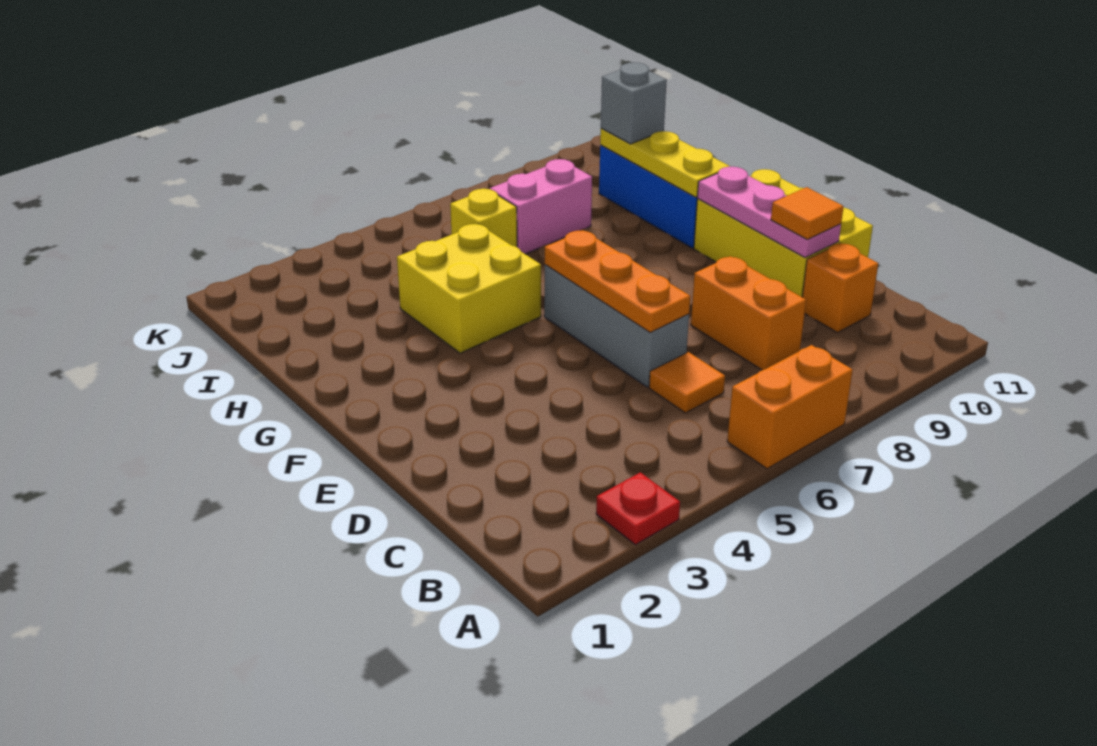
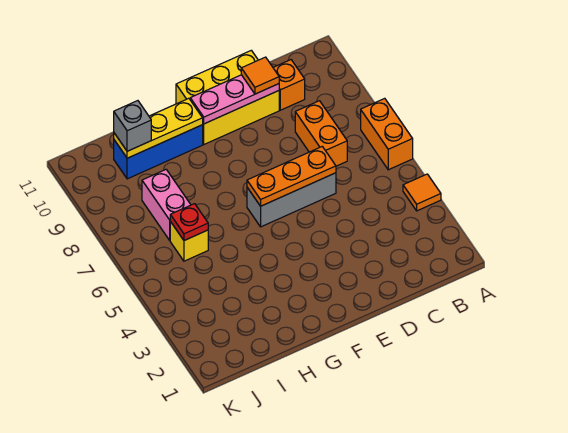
red plate A3 level 1 -> red plate I6 level 2
orange tile C6 level 1 -> orange tile A4 level 1
orange brick C8:D8 level 1 -> orange brick C7:C8 level 1
yellow brick G4:H5 level 1 -> none

